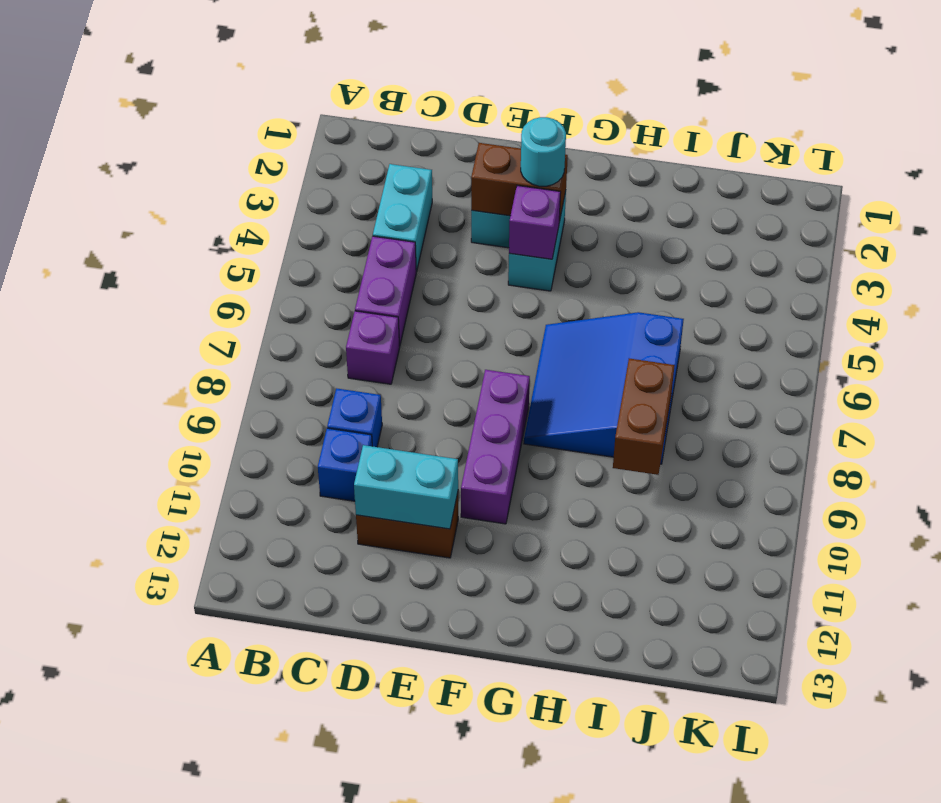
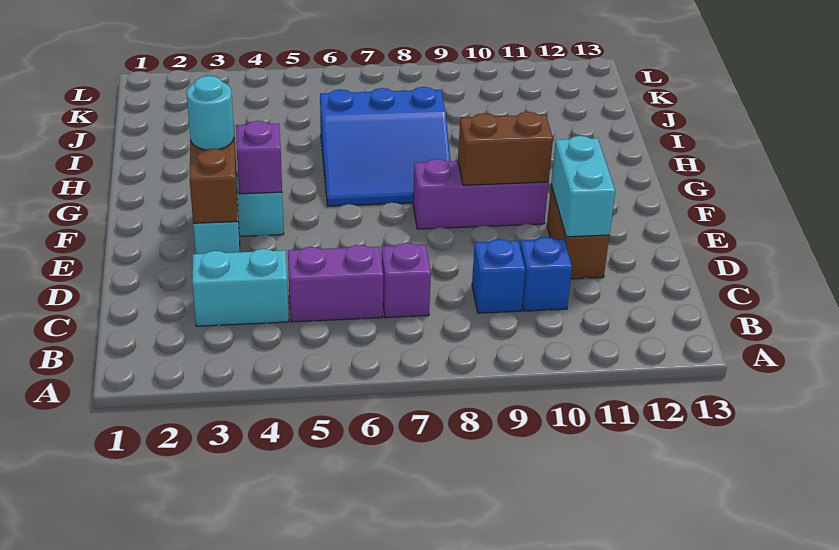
brown brick I8:I9 level 2 -> brown brick F9:F10 level 2

